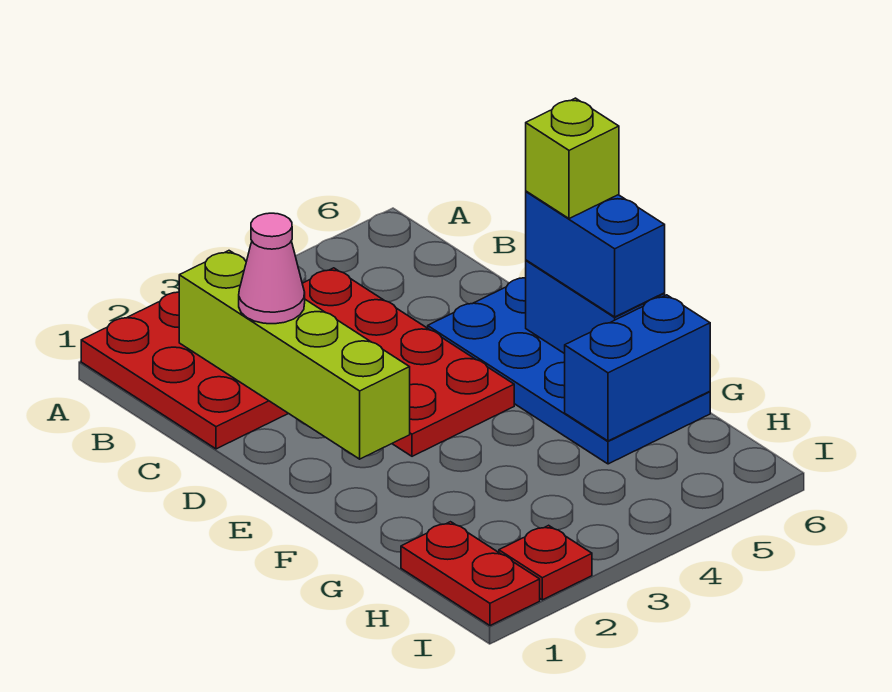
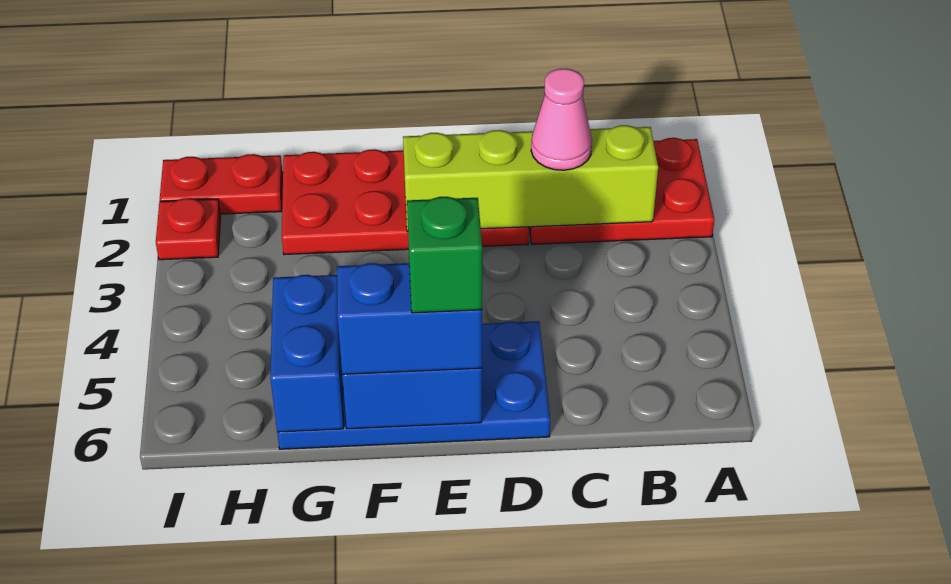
red plate B3:E4 level 1 -> red plate D1:G2 level 1
lime brick E6 level 4 -> green brick E6 level 4

